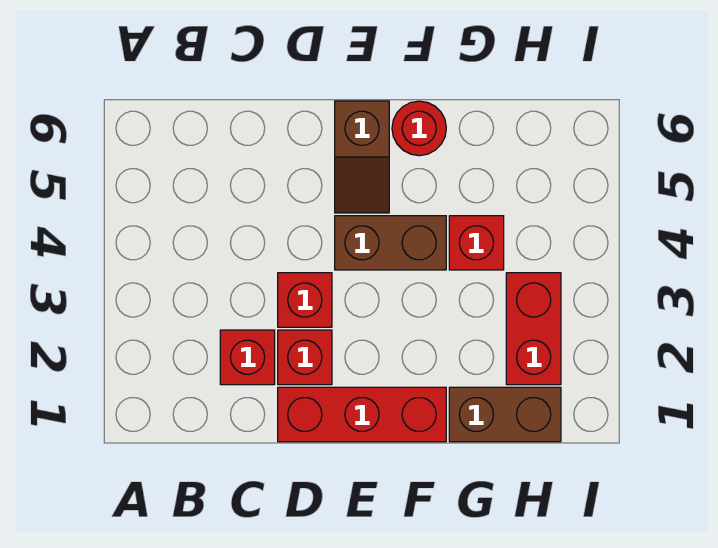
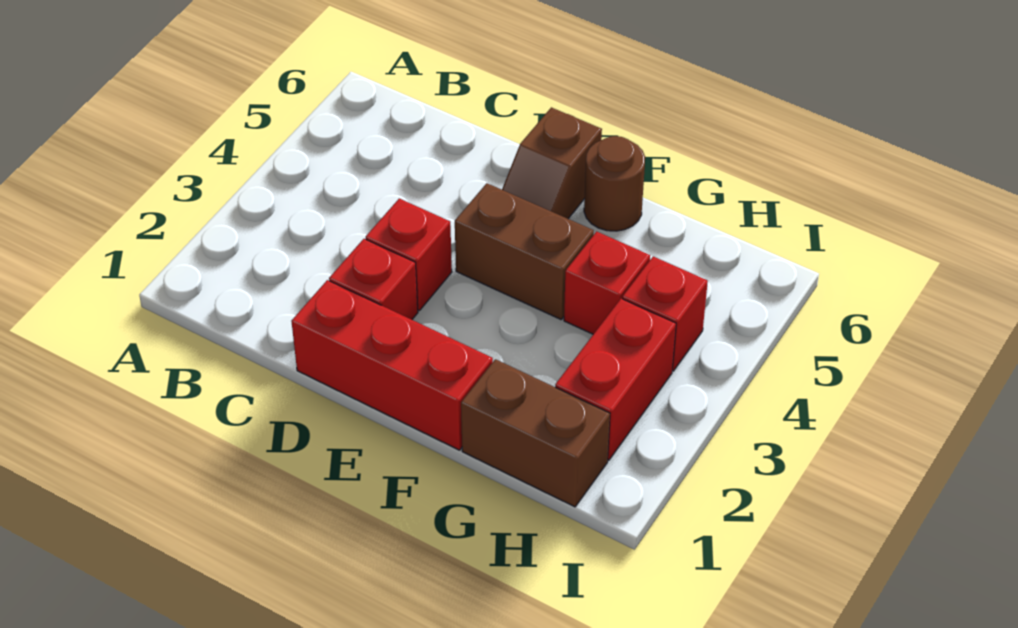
red brick C2 level 1 -> red brick H4 level 1
red round brick F6 level 1 -> brown round brick F6 level 1

